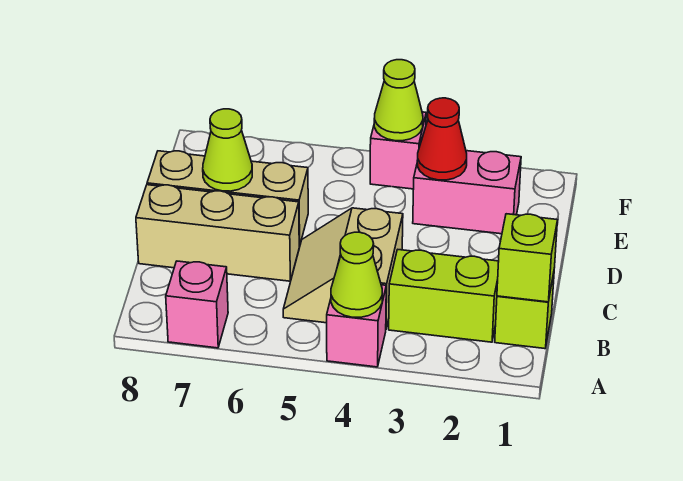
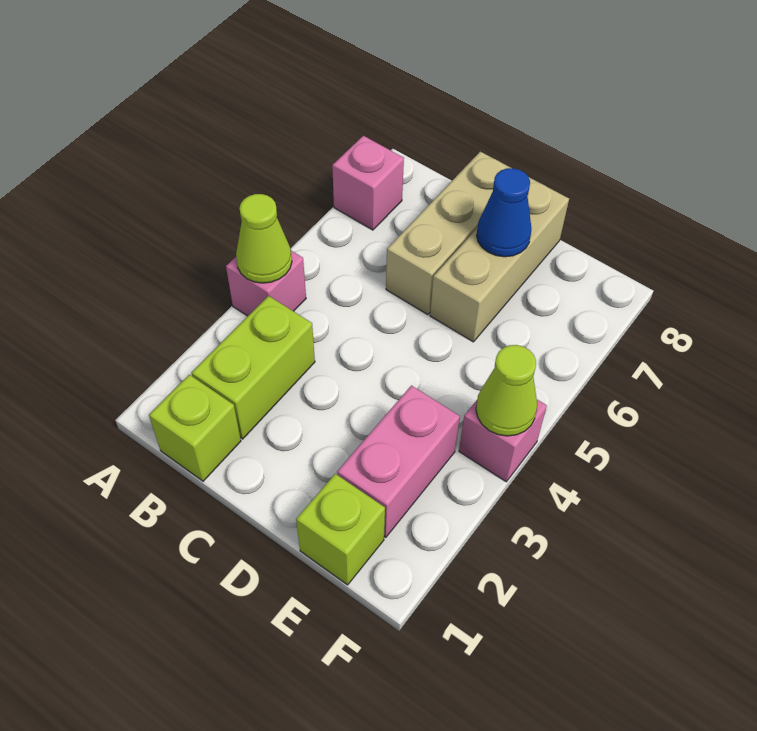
lime brick B1 level 2 -> lime brick E1 level 1
tan slope B4:C5 level 1 top 4 -> none
lime cone D7 level 2 -> blue cone D7 level 2
red cone E3 level 2 -> none

